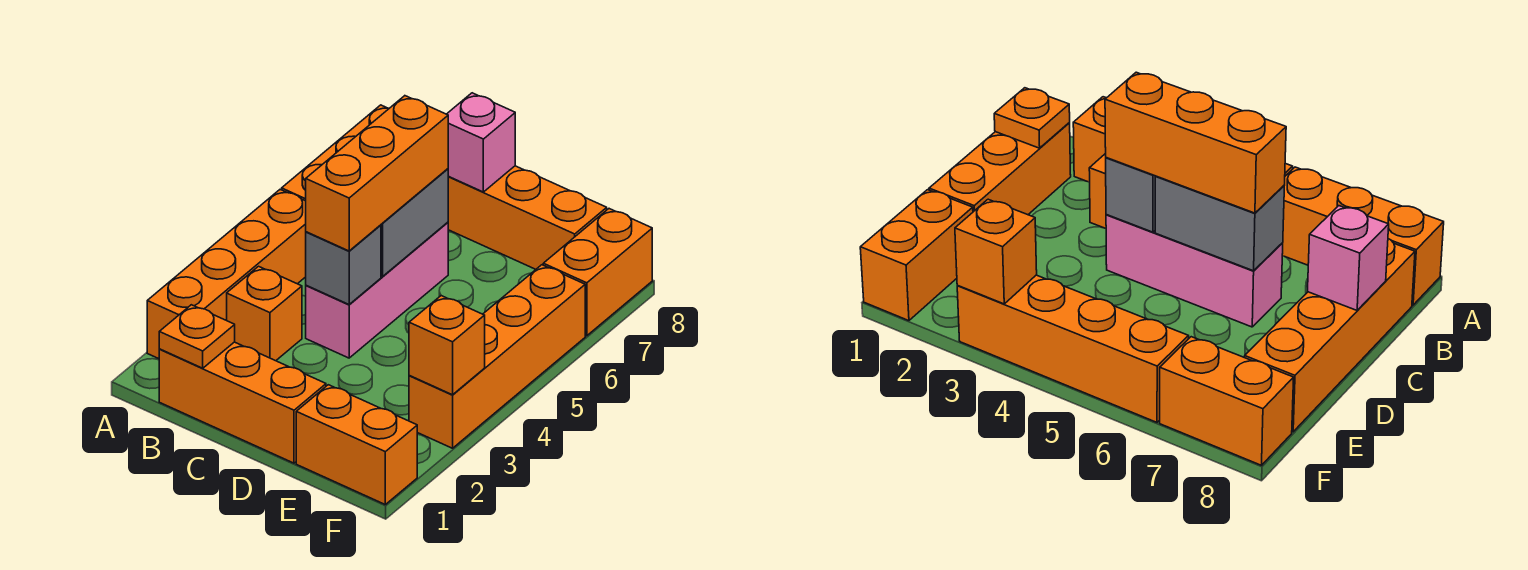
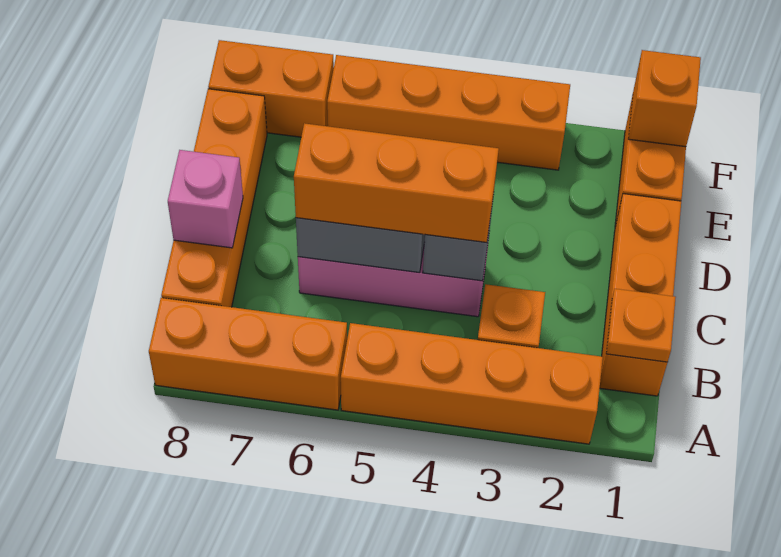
orange brick F3 level 2 -> orange brick F1 level 2

